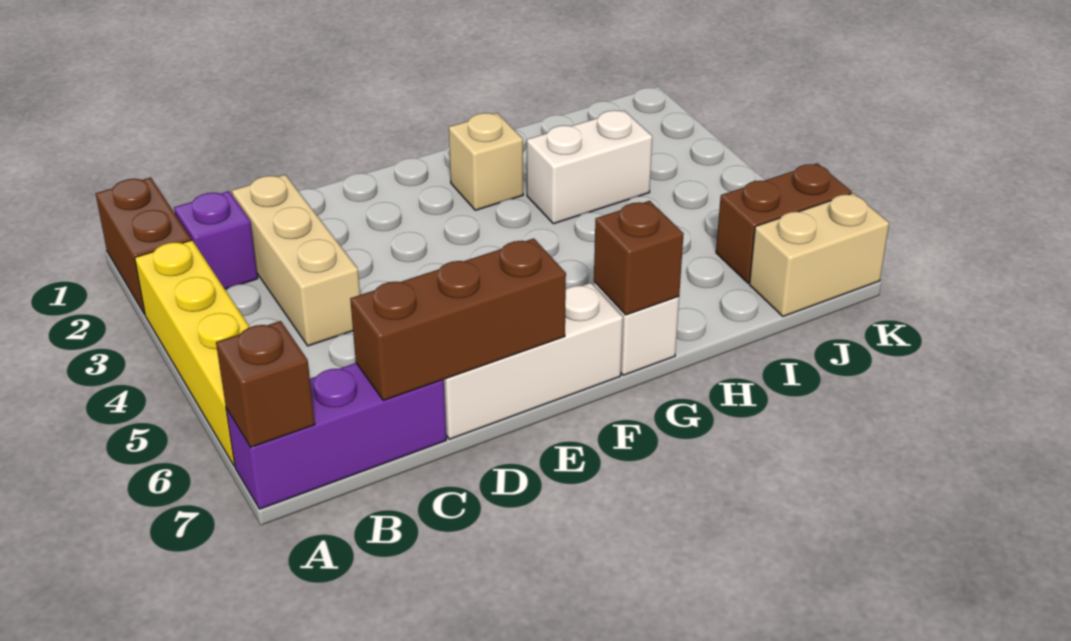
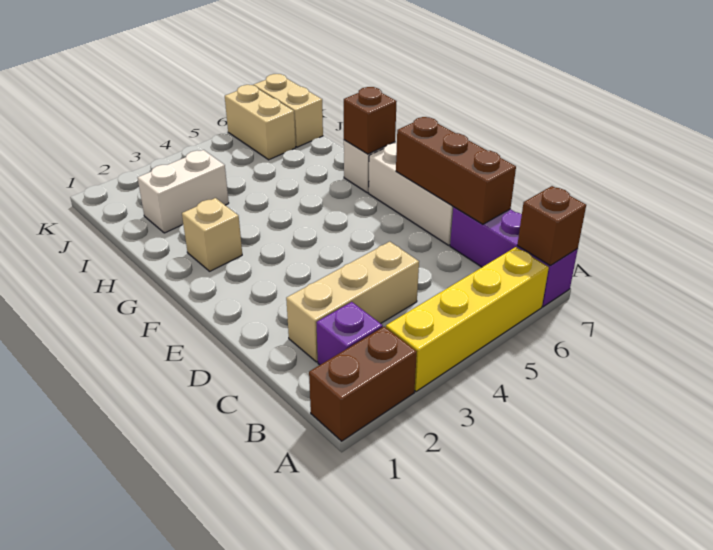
white brick H3:I3 level 1 -> white brick I2:I3 level 1
brown brick J6:K6 level 1 -> tan brick J6:K6 level 1

